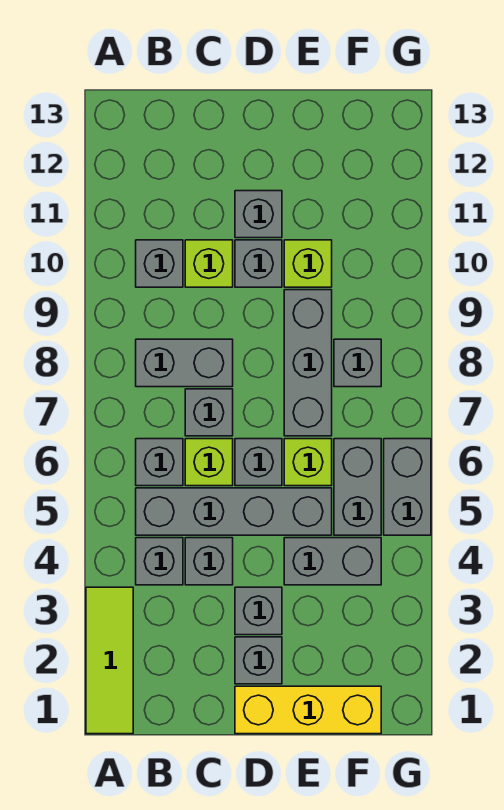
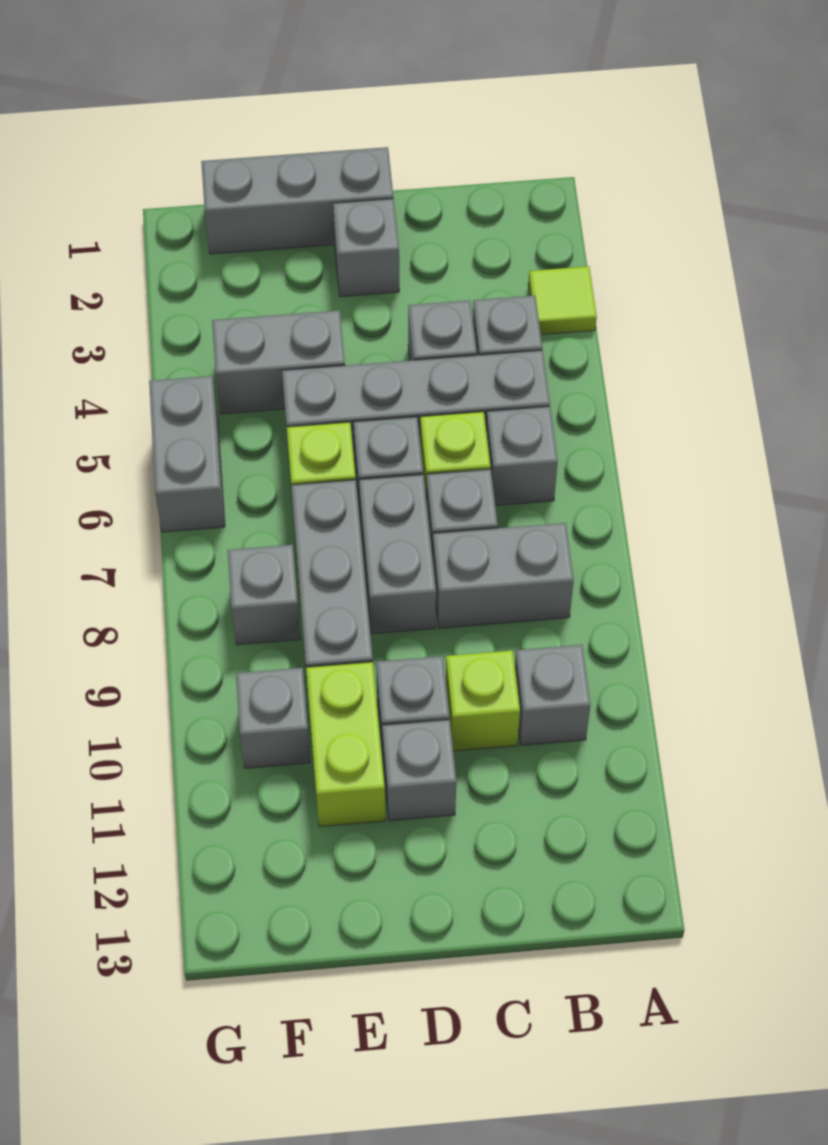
lime tile A1:A3 level 1 -> lime tile A3 level 1
yellow brick D1:F1 level 1 -> grey brick D1:F1 level 1
grey brick D3 level 1 -> grey brick F10 level 1
lime brick E10 level 1 -> lime brick E10:E11 level 1
grey brick F5:F6 level 1 -> grey brick D7:D8 level 1

